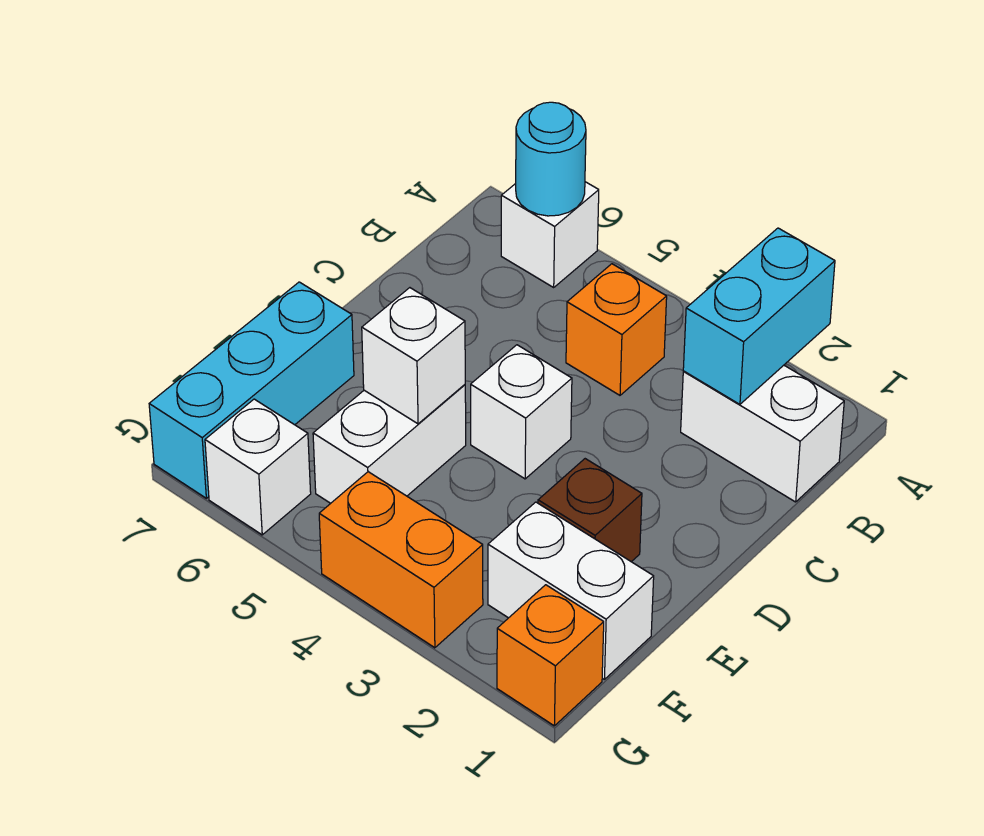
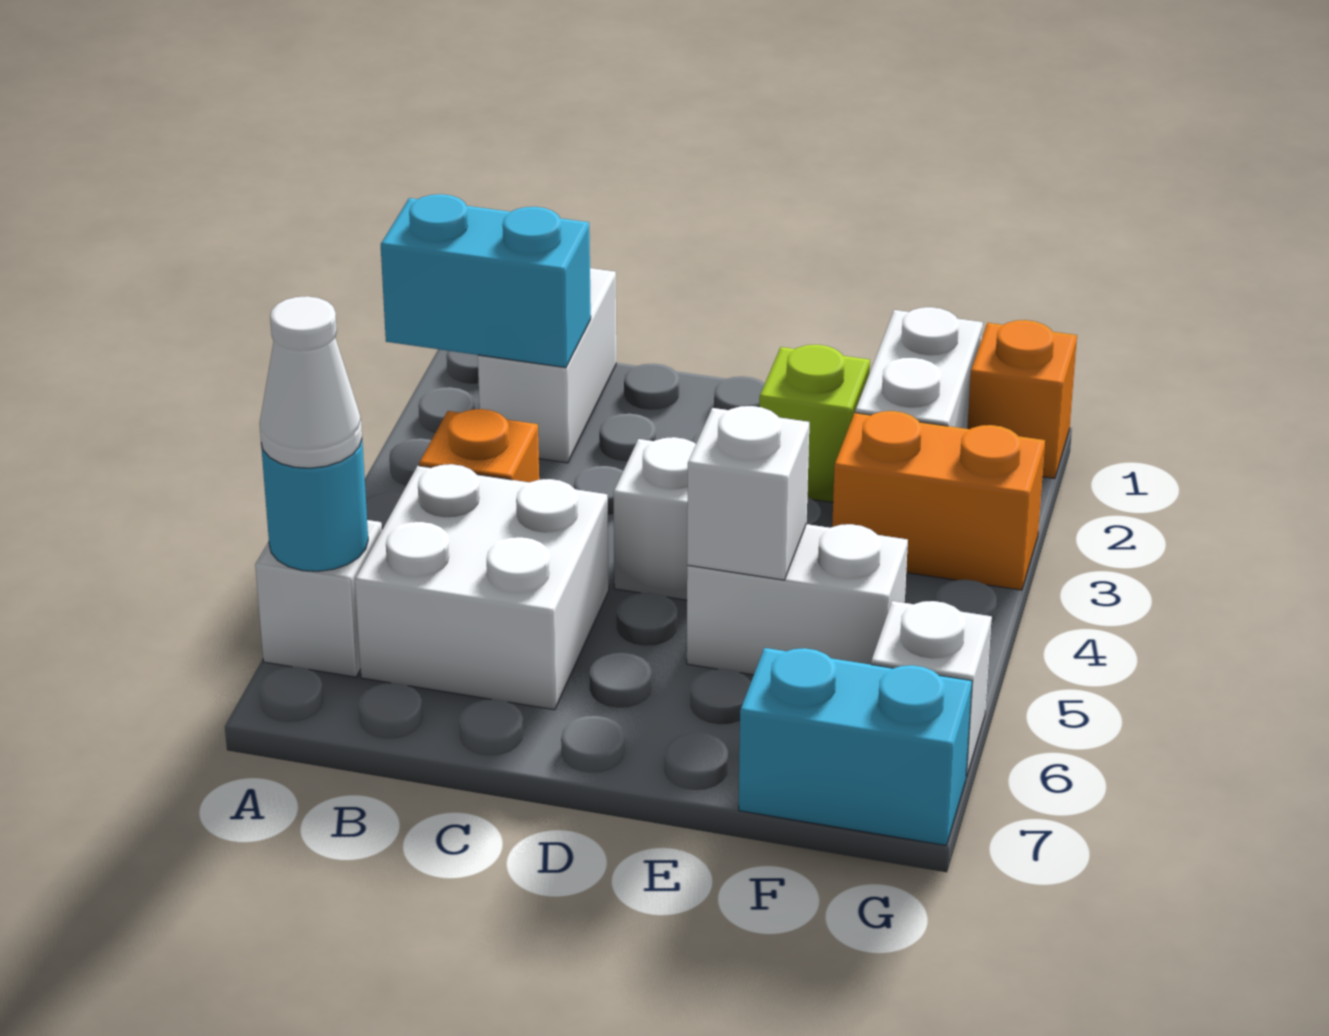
none -> white cone A6 level 3
none -> white brick B5:C6 level 1
brown brick E2 level 1 -> lime brick E2 level 1
cyan brick E7:G7 level 1 -> cyan brick F7:G7 level 1
orange brick G3:G4 level 1 -> orange brick F3:G3 level 1

